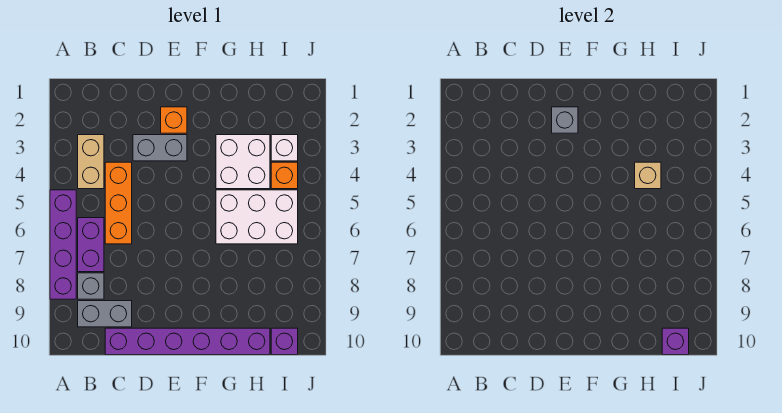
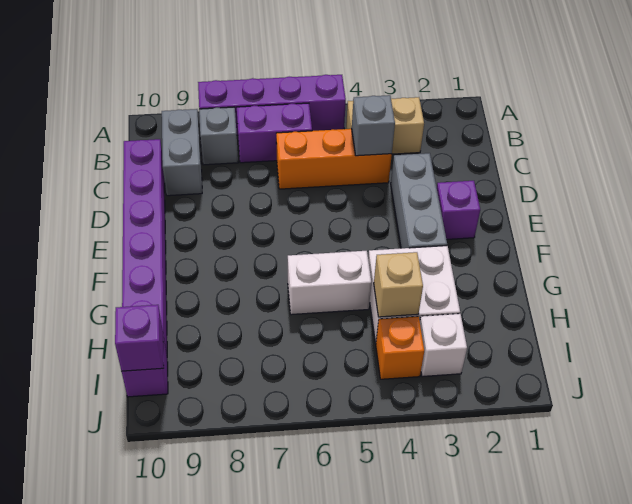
grey brick D3:E3 level 1 -> grey brick D3:F3 level 1
orange brick E2 level 1 -> purple brick E2 level 1
grey brick E2 level 2 -> grey brick C4 level 2
white brick G5:I6 level 1 -> white brick G5:G6 level 1

